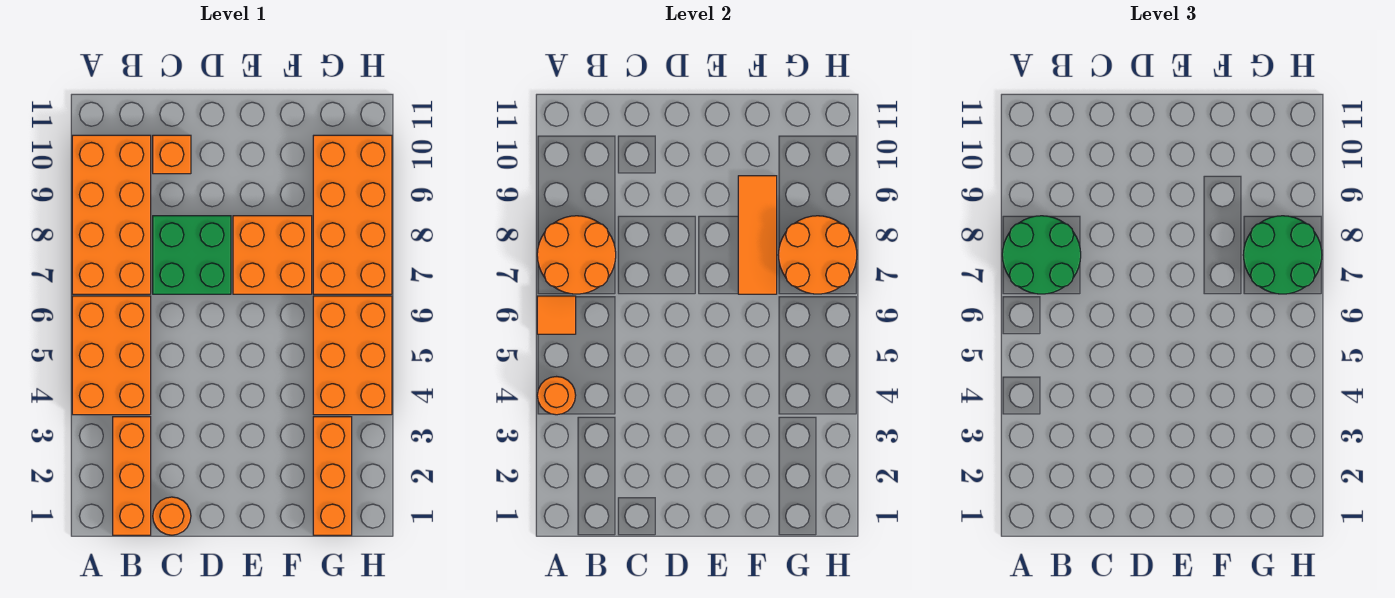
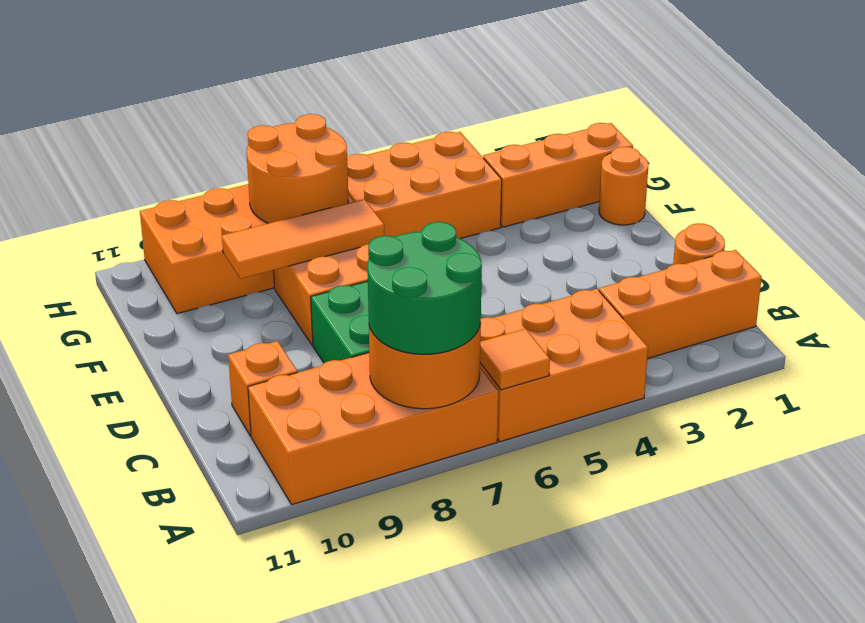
orange round brick A4 level 2 -> orange round brick F1 level 1
green round brick G7:H8 level 3 -> none

